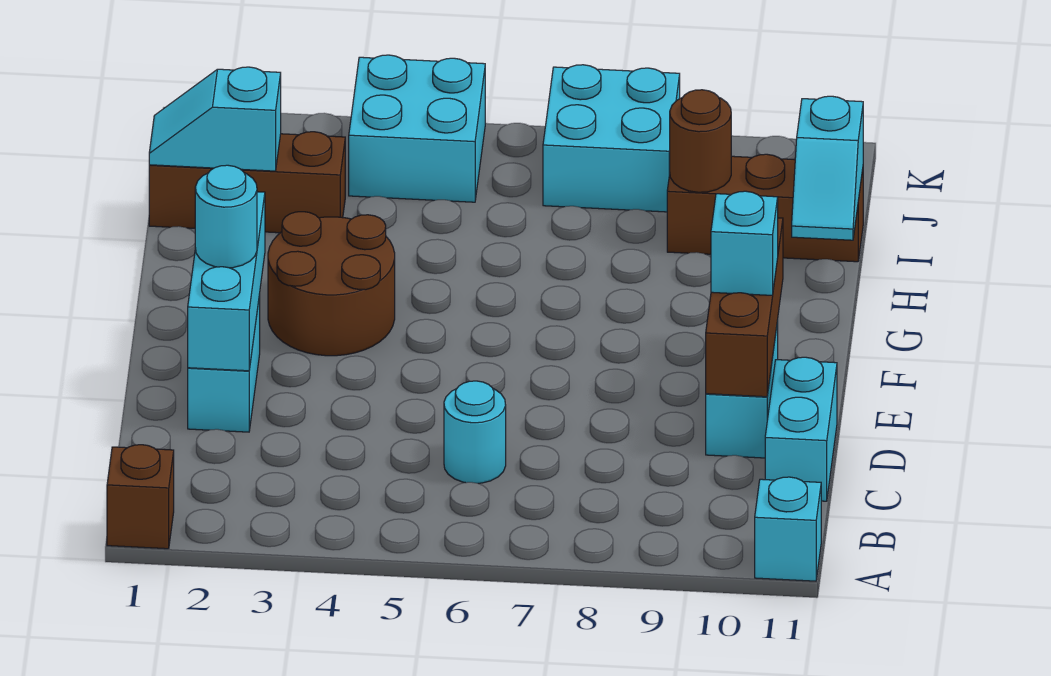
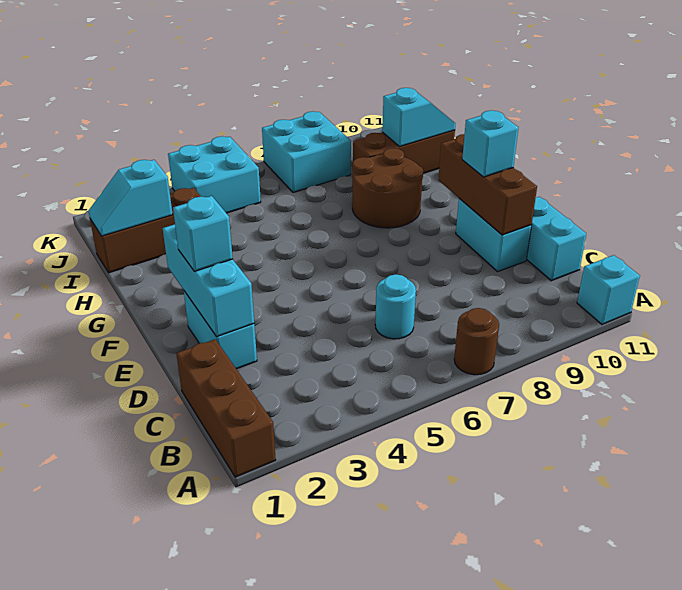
brown brick A1 level 1 -> brown brick A1:C1 level 1
cyan round brick E2 level 3 -> cyan brick E2 level 3
brown round brick F3:G4 level 1 -> brown round brick G8:H9 level 1
cyan slope H11:I11 level 2 top I -> cyan slope I10:I11 level 2 top 10
brown round brick I9 level 2 -> brown round brick A7 level 1

